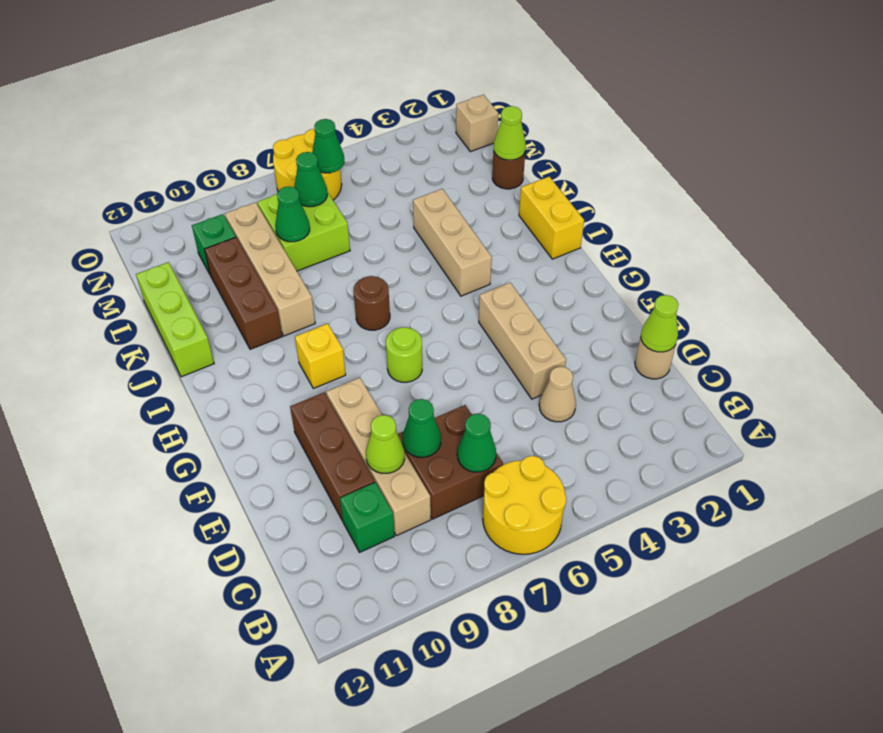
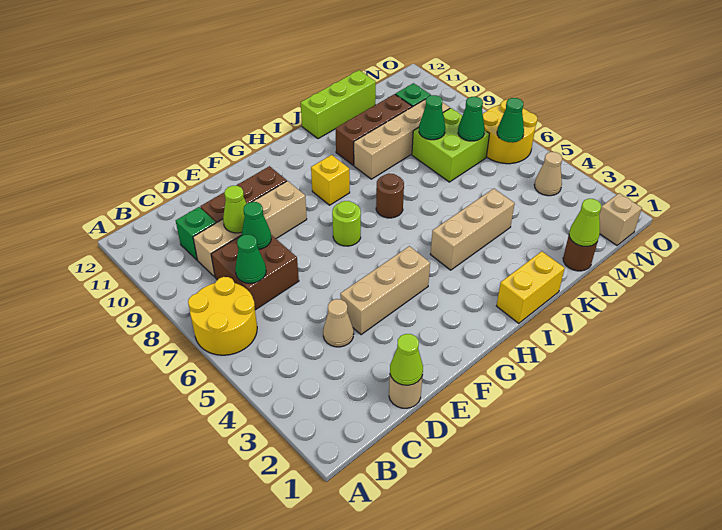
none -> tan cone N4 level 1

